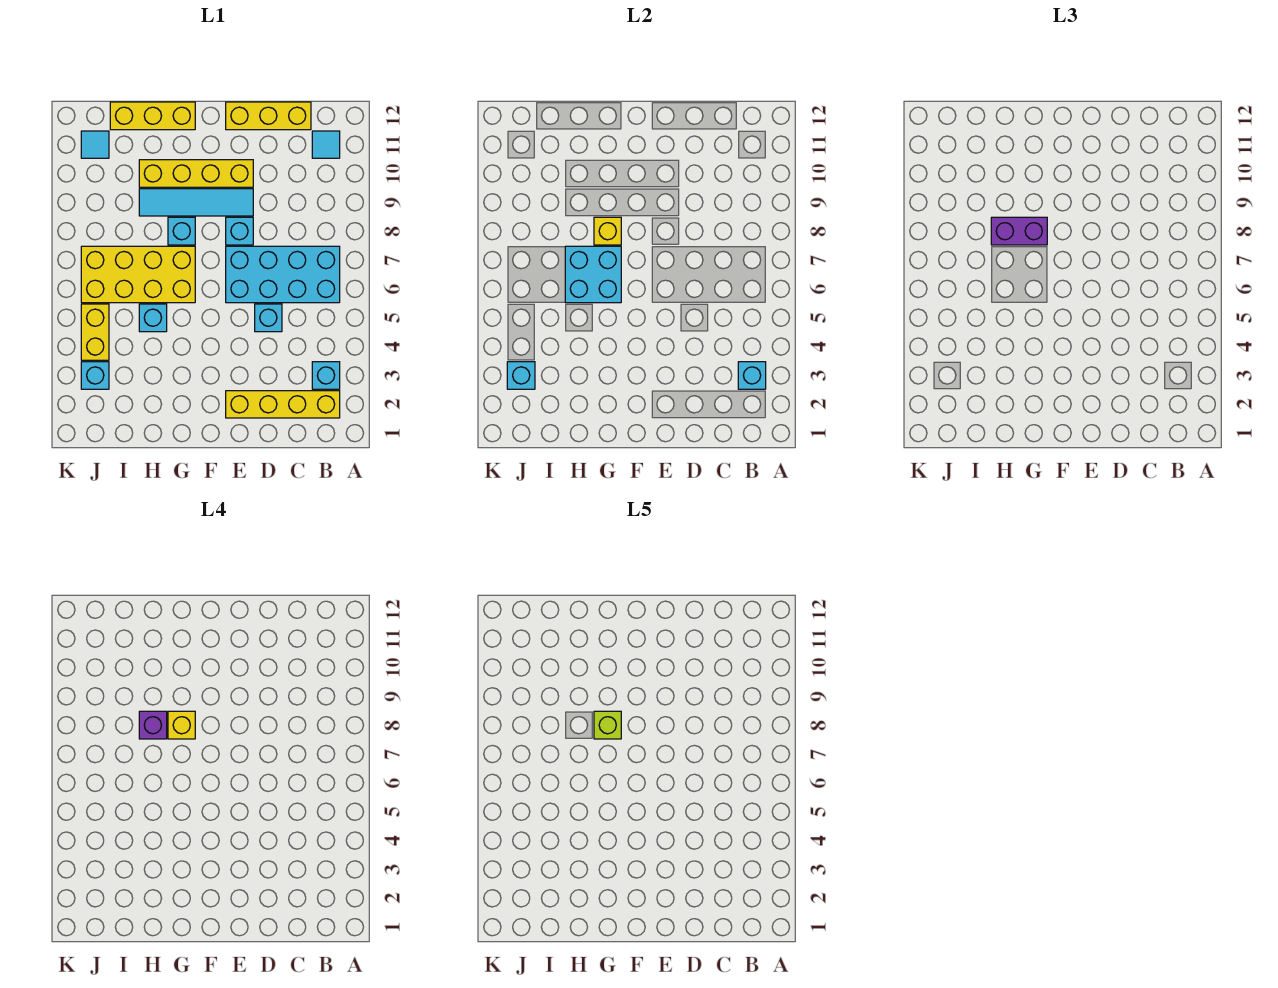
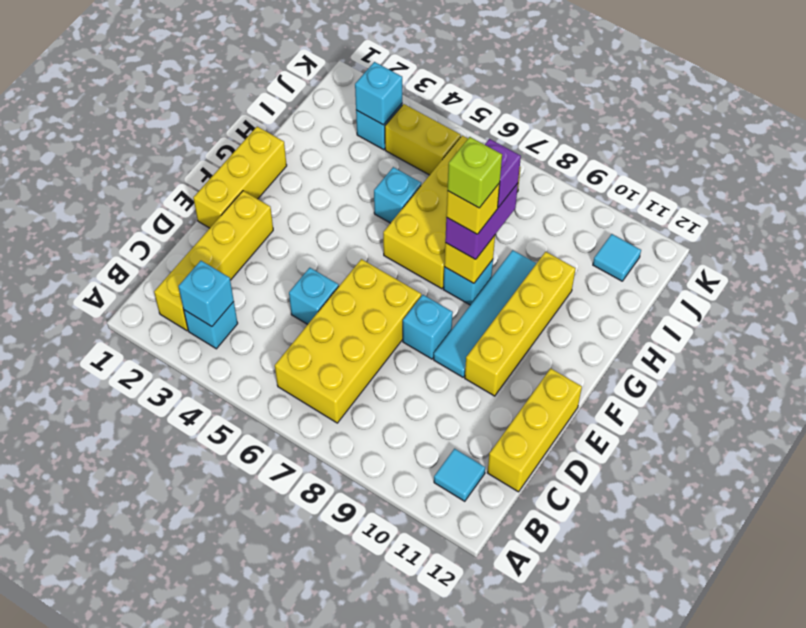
cyan brick B6:E7 level 1 -> yellow brick B6:E7 level 1
cyan brick G6:H7 level 2 -> none
yellow brick G12:I12 level 1 -> yellow brick E1:G1 level 1

